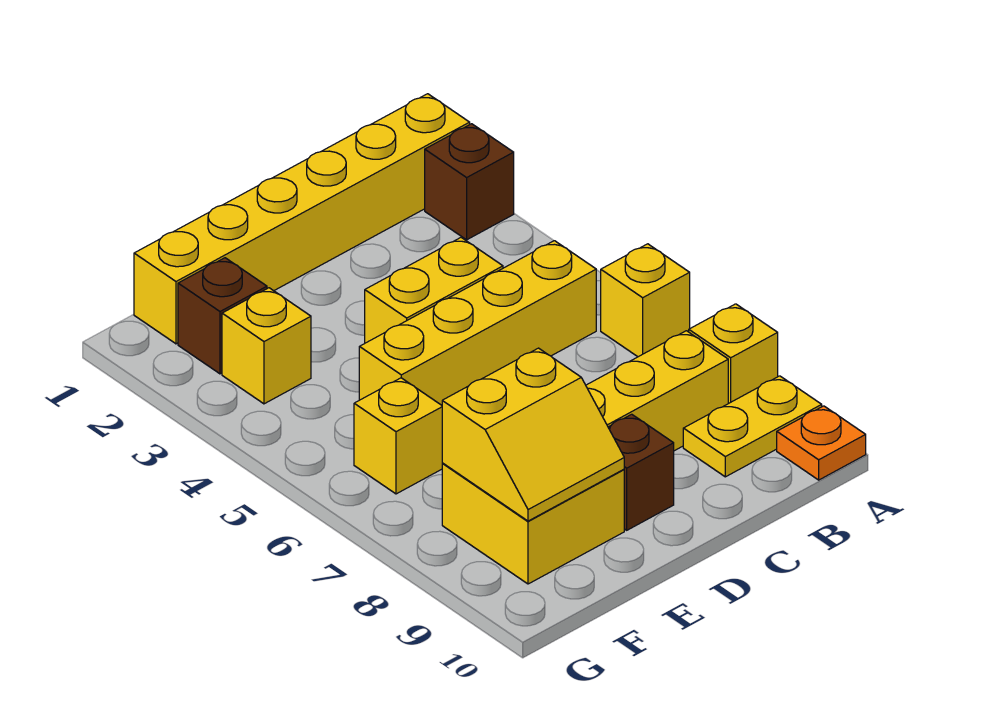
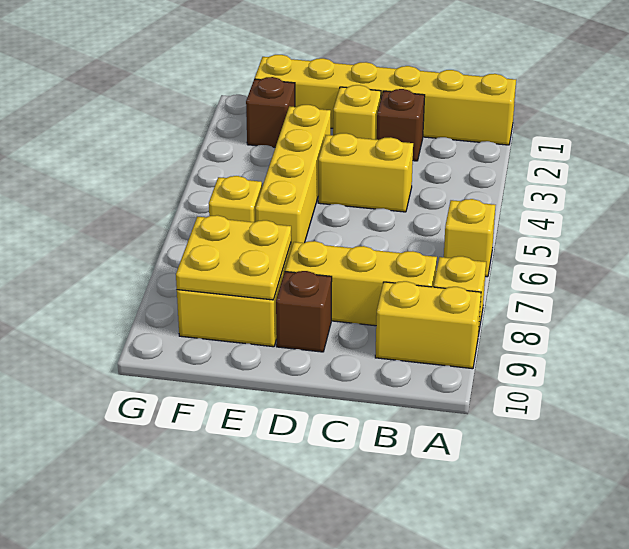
brown brick A2 level 1 -> brown brick C2 level 1
yellow plate A9:B9 level 1 -> yellow brick A9:B9 level 1
orange plate A10 level 1 -> none
yellow brick B5:E5 level 1 -> yellow brick E3:E6 level 1
yellow slope E8:F9 level 2 top 8 -> yellow plate E8:F9 level 2
yellow brick F3 level 1 -> yellow brick D2 level 1

